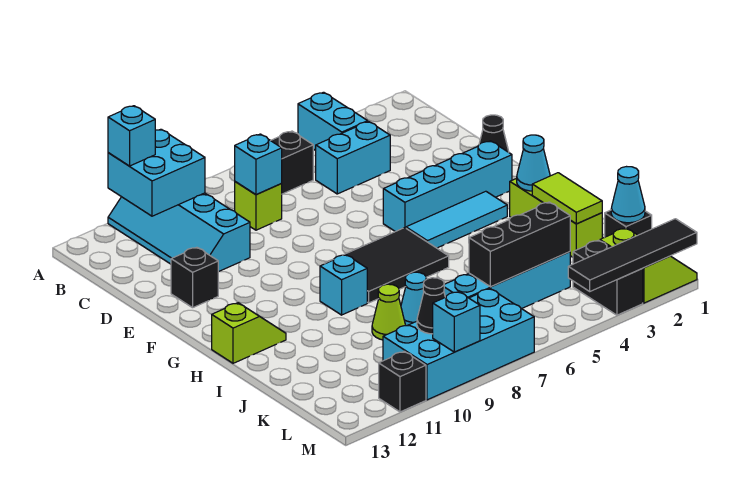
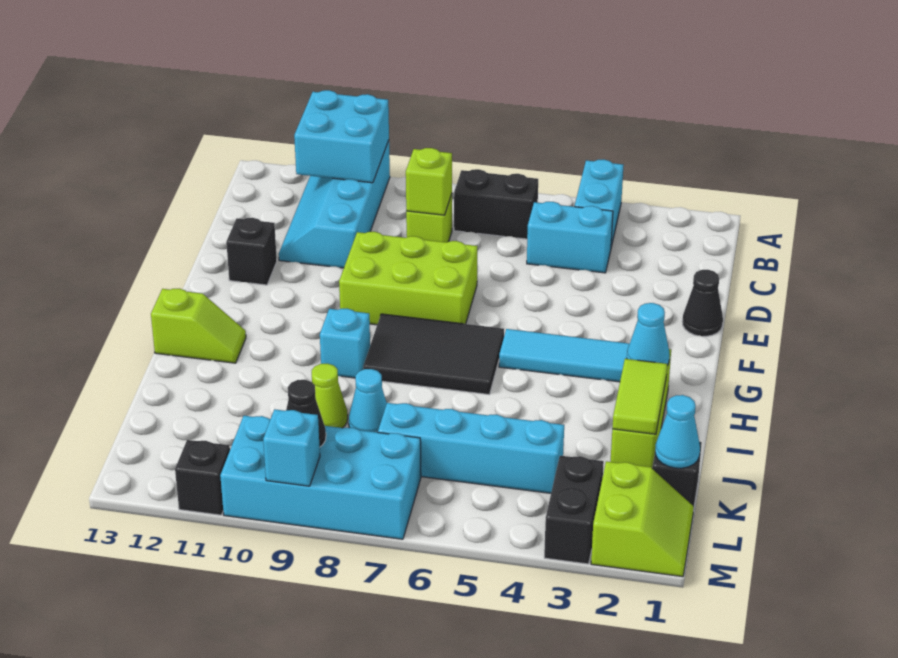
cyan brick A11 level 3 -> none
cyan brick C8 level 2 -> lime brick C8 level 2
none -> lime brick E7:F9 level 1
cyan brick F2:F5 level 1 -> none
black brick K4:K6 level 2 -> none
black tile M1:M4 level 2 -> none

